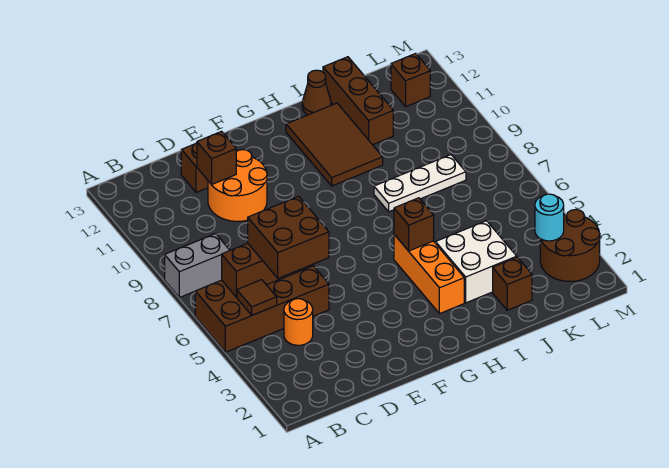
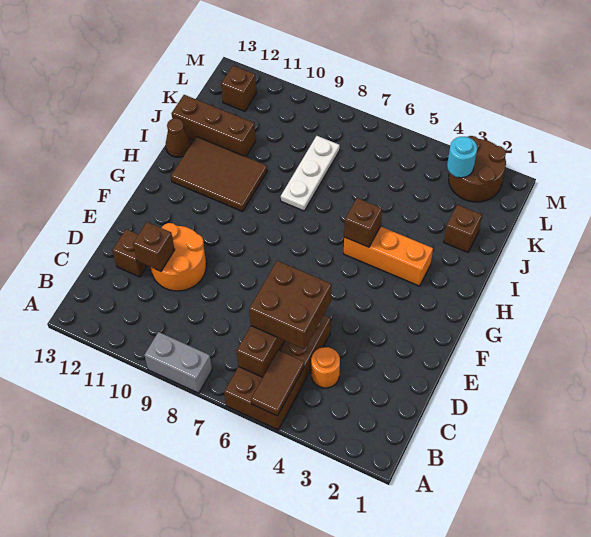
grey brick A8:B8 level 1 -> grey brick A8:A9 level 1
brown tile B5 level 2 -> brown tile A5:B5 level 2
white brick I3:J4 level 1 -> none

